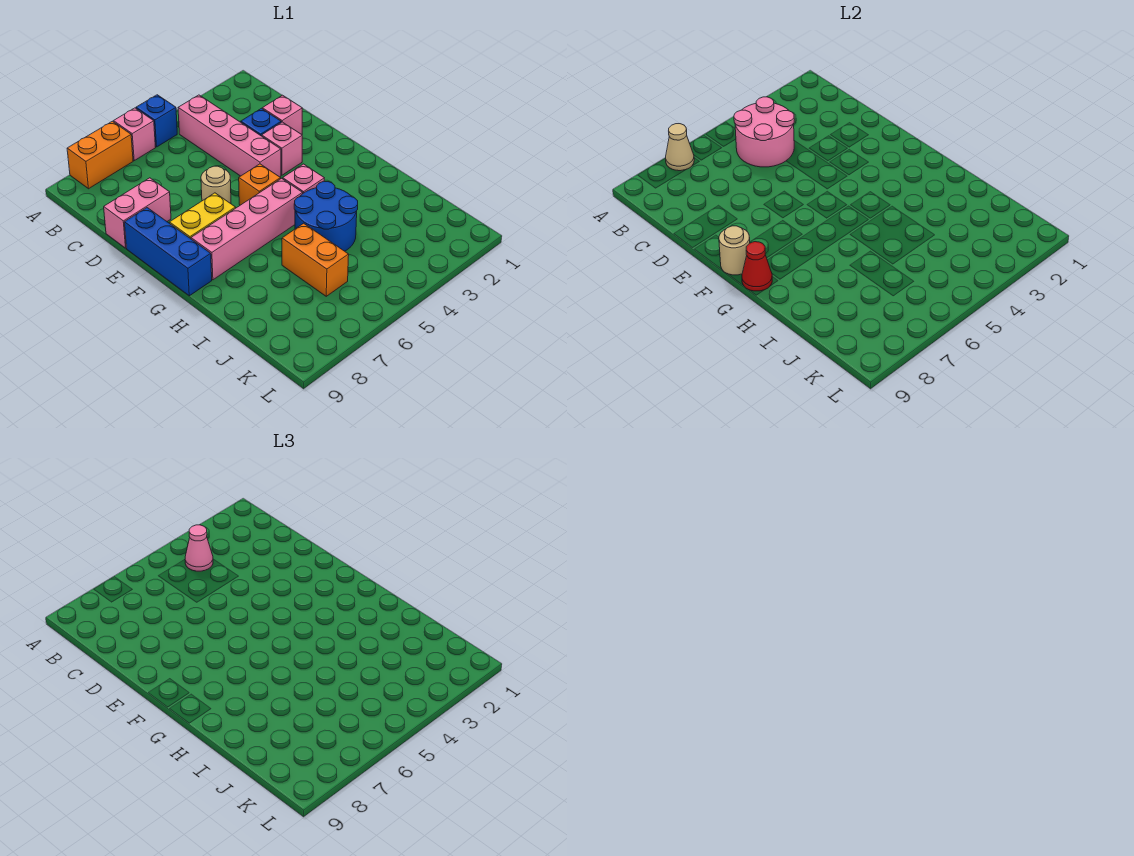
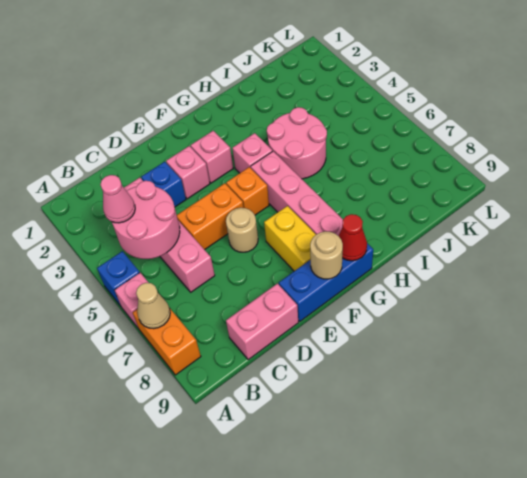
pink brick B4:E4 level 1 -> pink brick C3:C6 level 1
pink brick D2 level 1 -> pink brick F3 level 1
pink brick D8:D9 level 1 -> pink brick C9:D9 level 1
blue round brick H4:I5 level 1 -> pink round brick H4:I5 level 1
orange brick I6:J6 level 1 -> orange brick D5:E5 level 1

